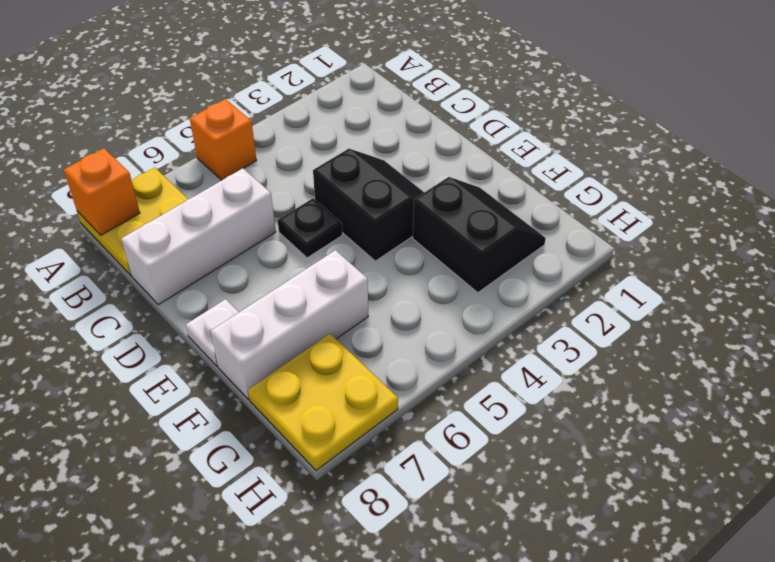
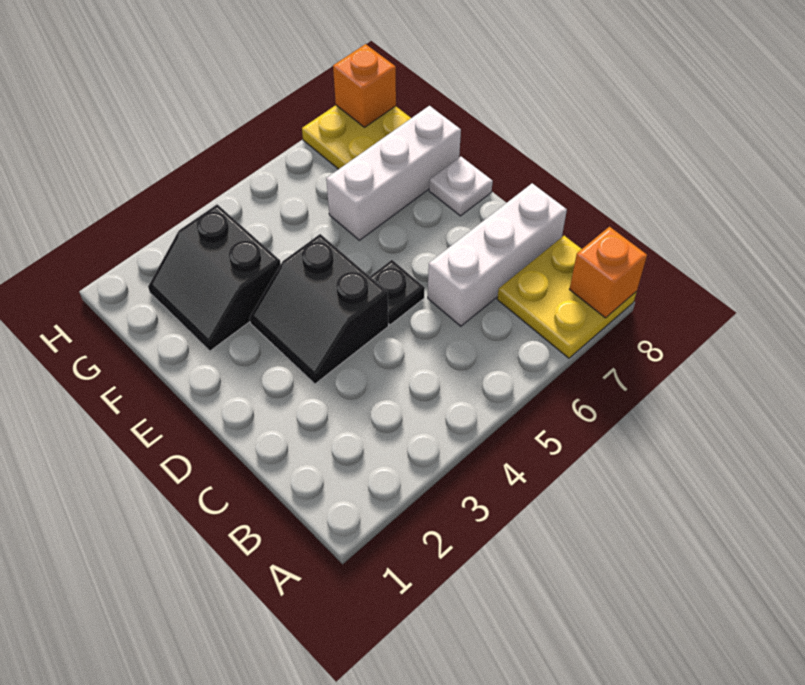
orange brick A5 level 1 -> orange brick H8 level 2

